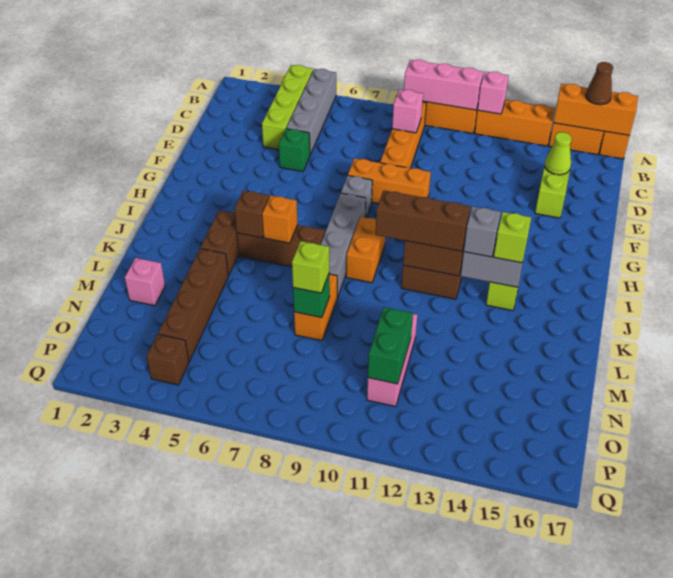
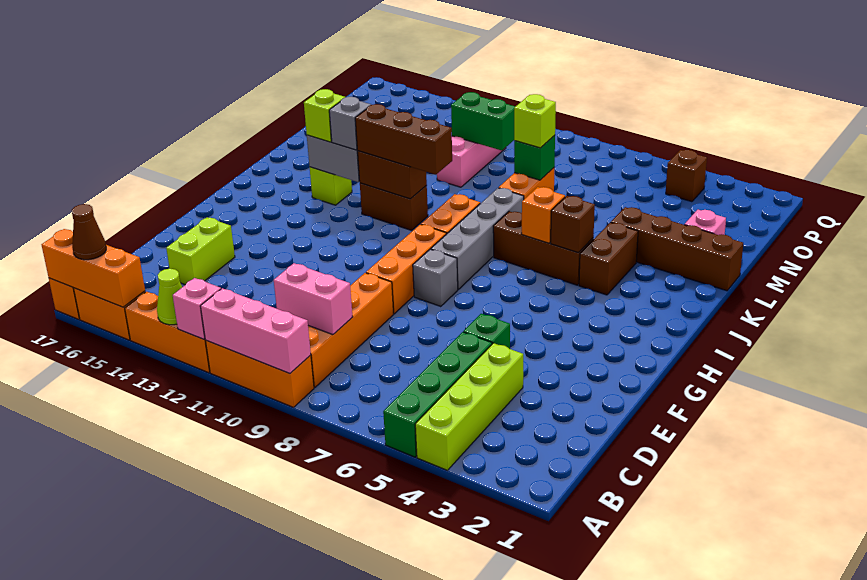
grey brick A5:D5 level 1 -> green brick A5:D5 level 1
pink brick C9 level 2 -> pink brick C9:C10 level 2
lime cone D15 level 2 -> lime cone A13 level 2
orange brick F8:F10 level 1 -> orange brick F9:H9 level 1
brown brick L4:O4 level 1 -> brown brick L1:L4 level 1
green brick N11:O11 level 2 -> green brick N10:N11 level 2

